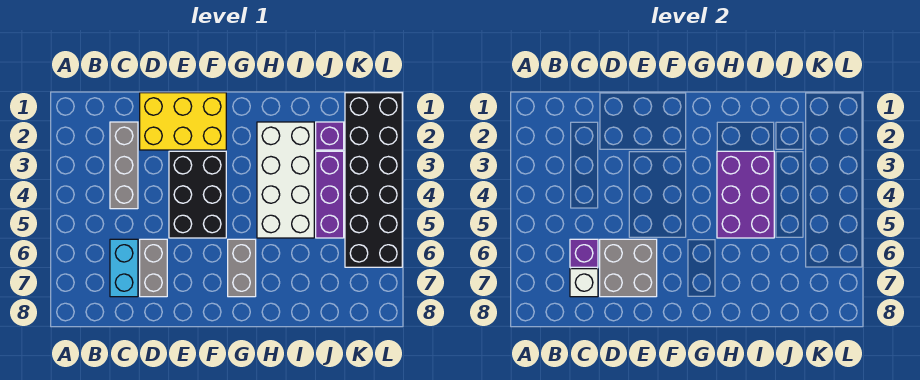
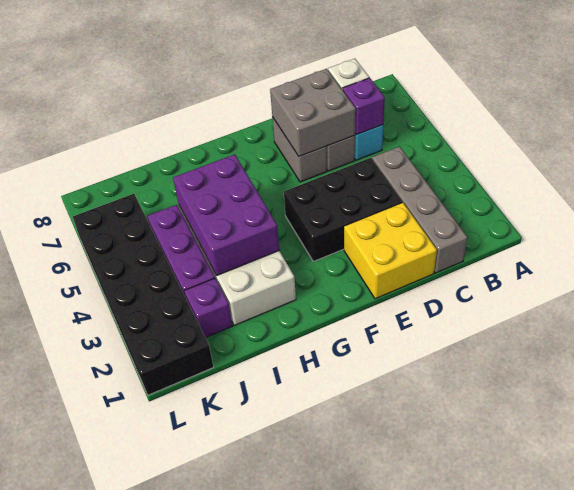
grey brick C2:C4 level 1 -> grey brick C1:C4 level 1
yellow brick D1:F2 level 1 -> yellow brick D1:E2 level 1
black brick E3:F5 level 1 -> black brick D3:F4 level 1
grey brick G6:G7 level 1 -> grey brick E6:E7 level 1

